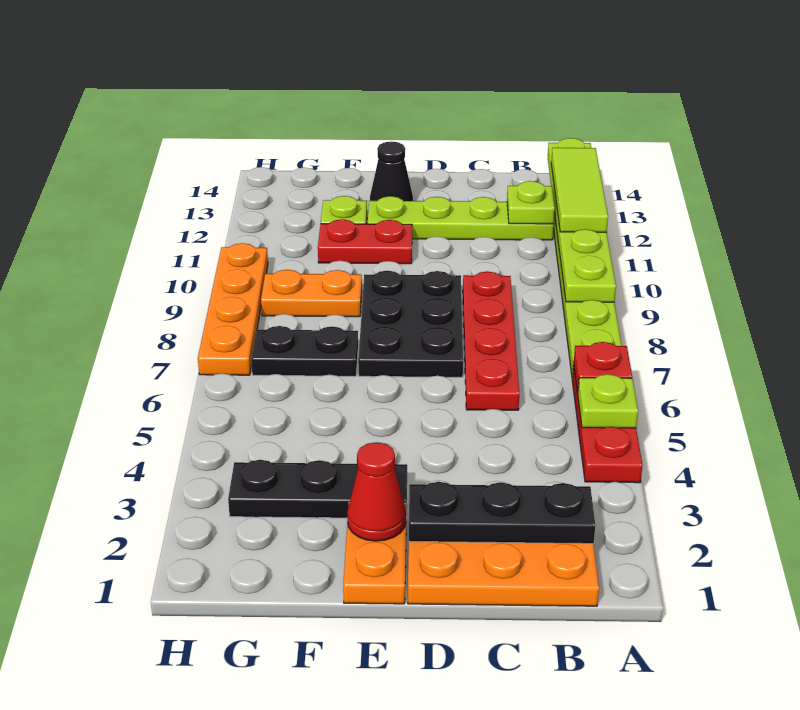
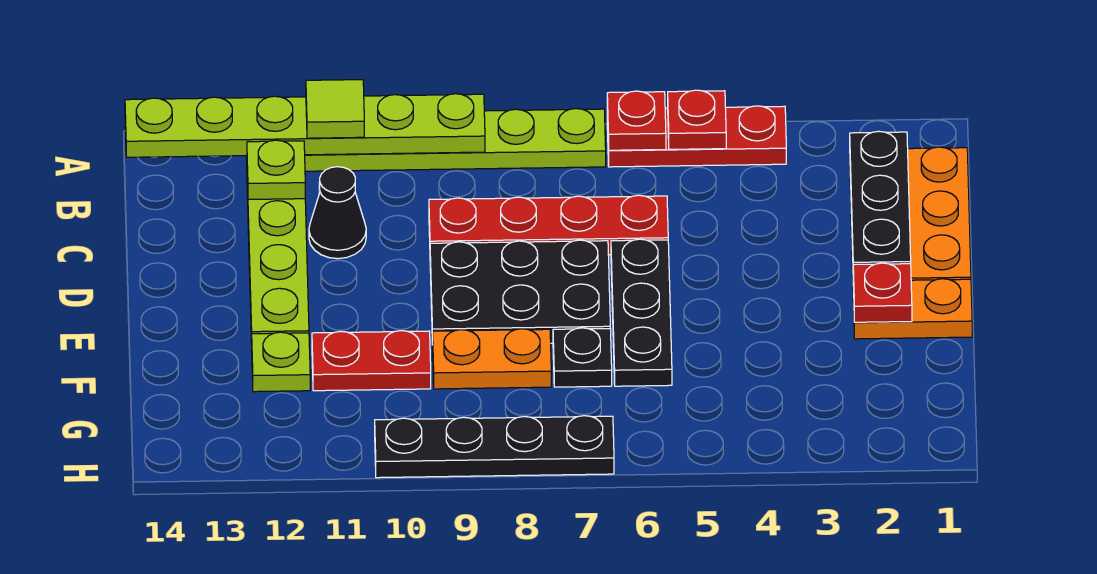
lime plate A5 level 2 -> red plate A5 level 2
lime tile A11:A13 level 3 -> lime tile A11 level 3
red cone E2 level 2 -> red plate E2 level 2
black plate E3:G3 level 1 -> black plate D6:F6 level 1
red plate E11:F11 level 1 -> red plate F10:F11 level 1
black cone E13 level 1 -> black cone C11 level 1
black plate F7:G7 level 1 -> black plate F7 level 1
orange plate F9:G9 level 1 -> orange plate F8:F9 level 1
orange plate H7:H10 level 1 -> black plate H7:H10 level 1

